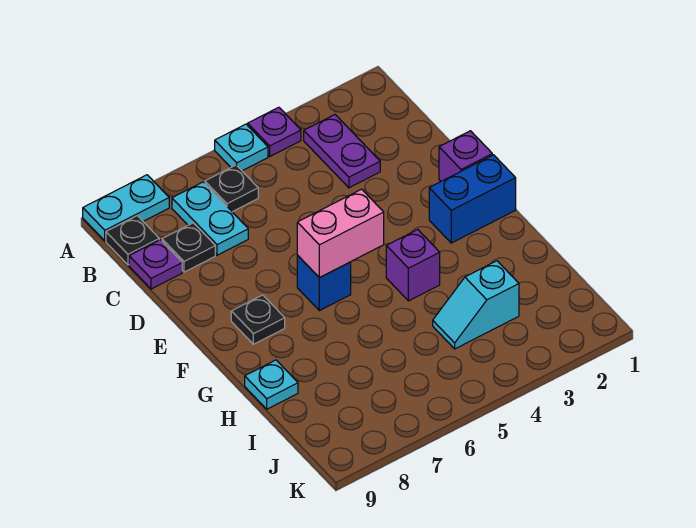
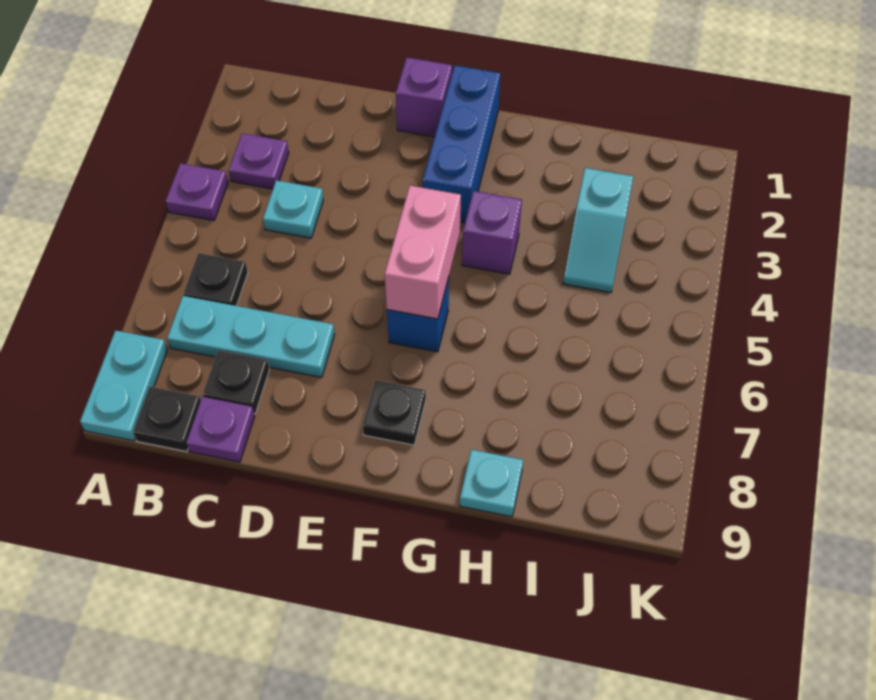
cyan plate A5 level 1 -> cyan plate C4 level 1
purple plate B3:C3 level 1 -> purple plate B3 level 1
cyan plate B7:C7 level 1 -> cyan plate B7:D7 level 1
blue brick F1:F2 level 1 -> blue brick F1:F3 level 1

